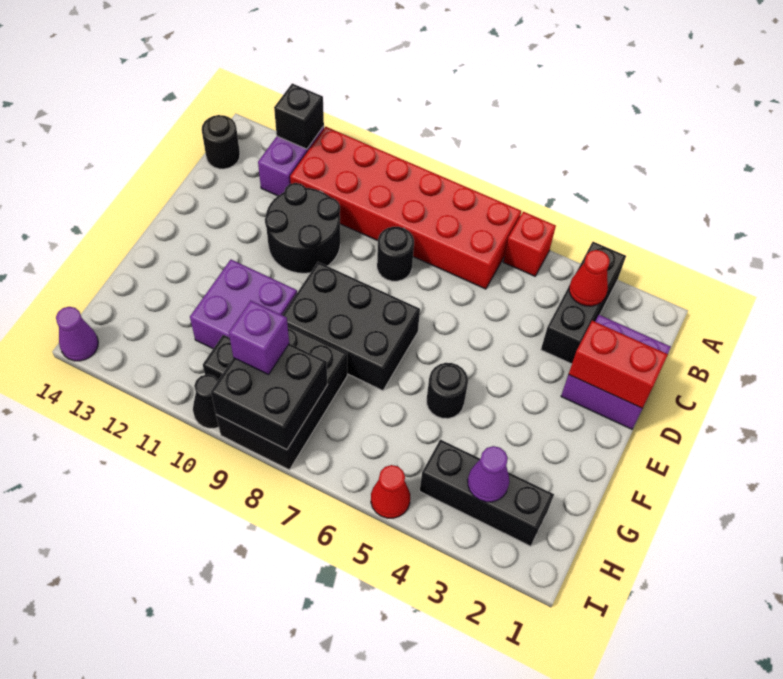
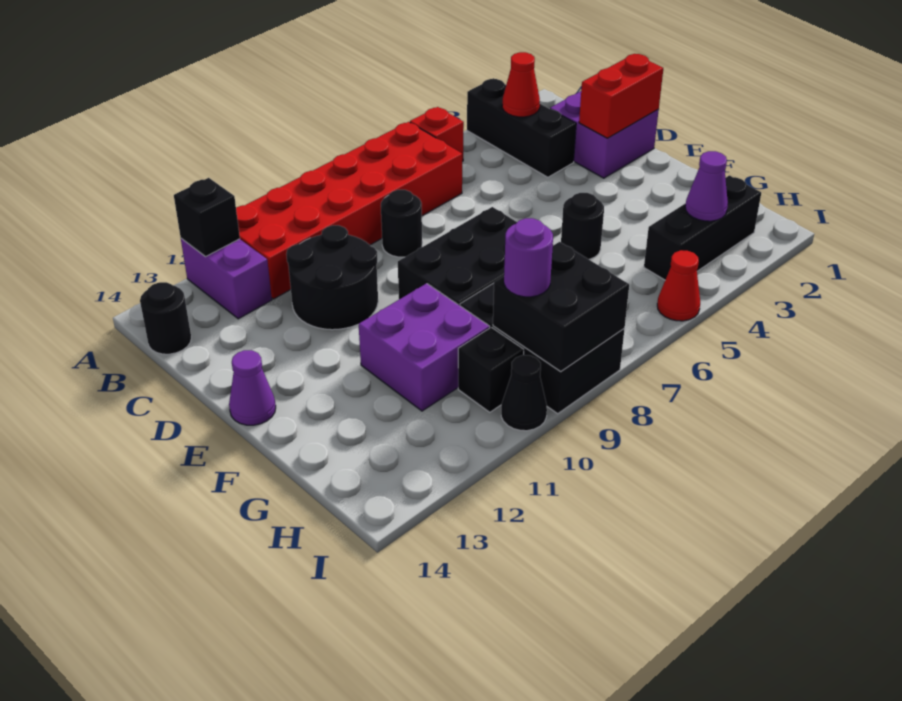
purple brick H9 level 3 -> purple round brick H9 level 3
purple cone I14 level 1 -> purple cone E14 level 1

